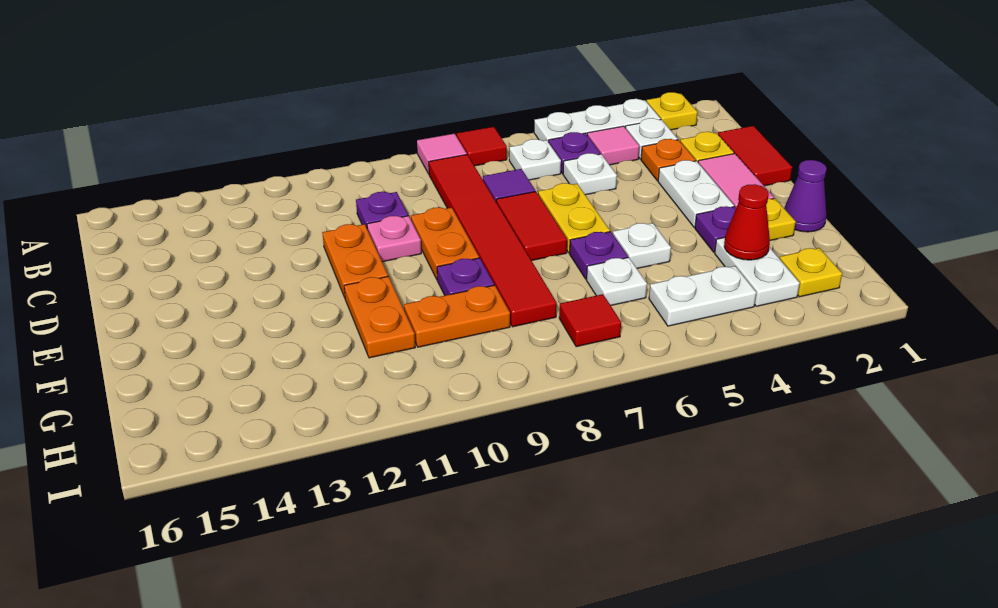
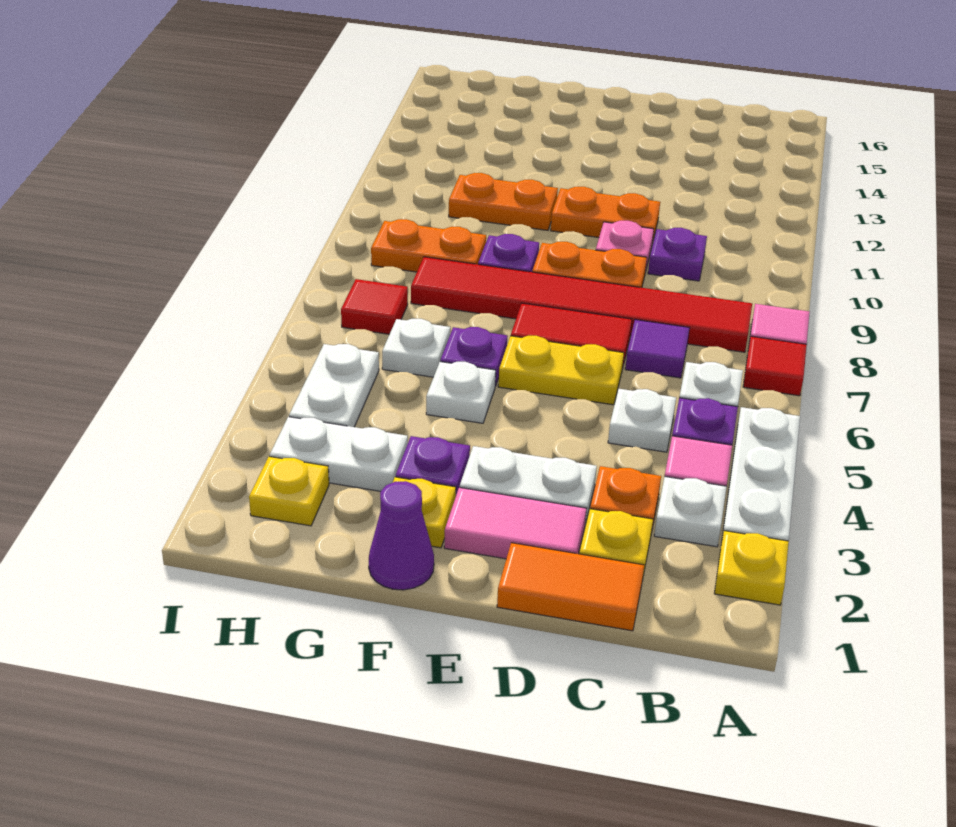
red tile C1:D1 level 1 -> orange tile C1:D1 level 1
red cone G3 level 2 -> none
orange plate G9:G10 level 1 -> orange plate G9:H9 level 1

